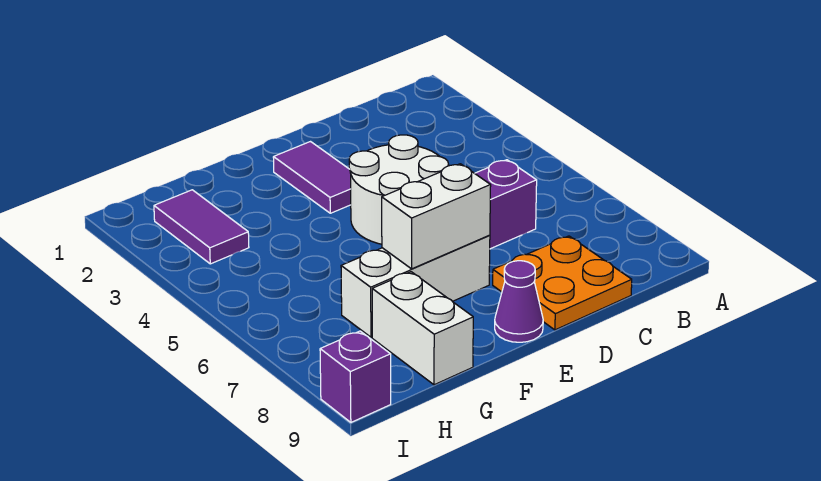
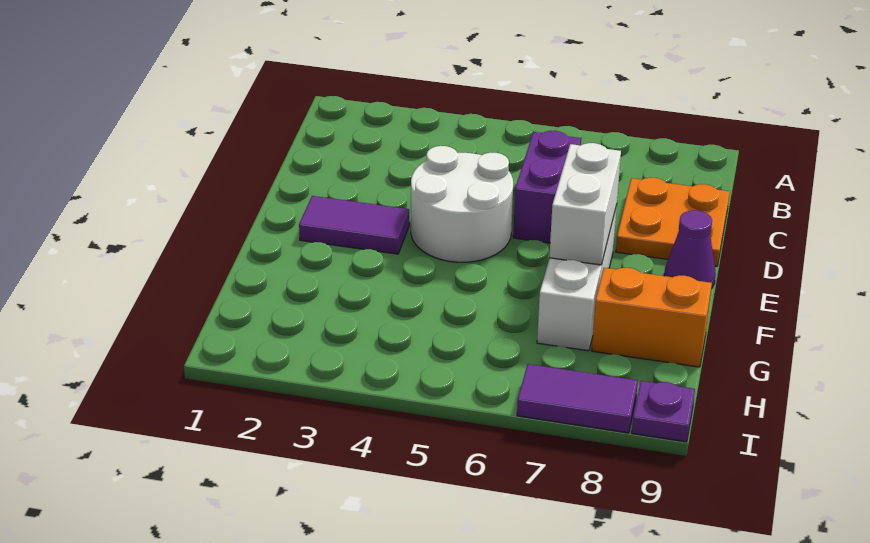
white brick G8:G9 level 1 -> orange brick G8:G9 level 1
purple tile H2:H3 level 1 -> purple tile I7:I8 level 1
purple brick I9 level 1 -> purple plate I9 level 1

